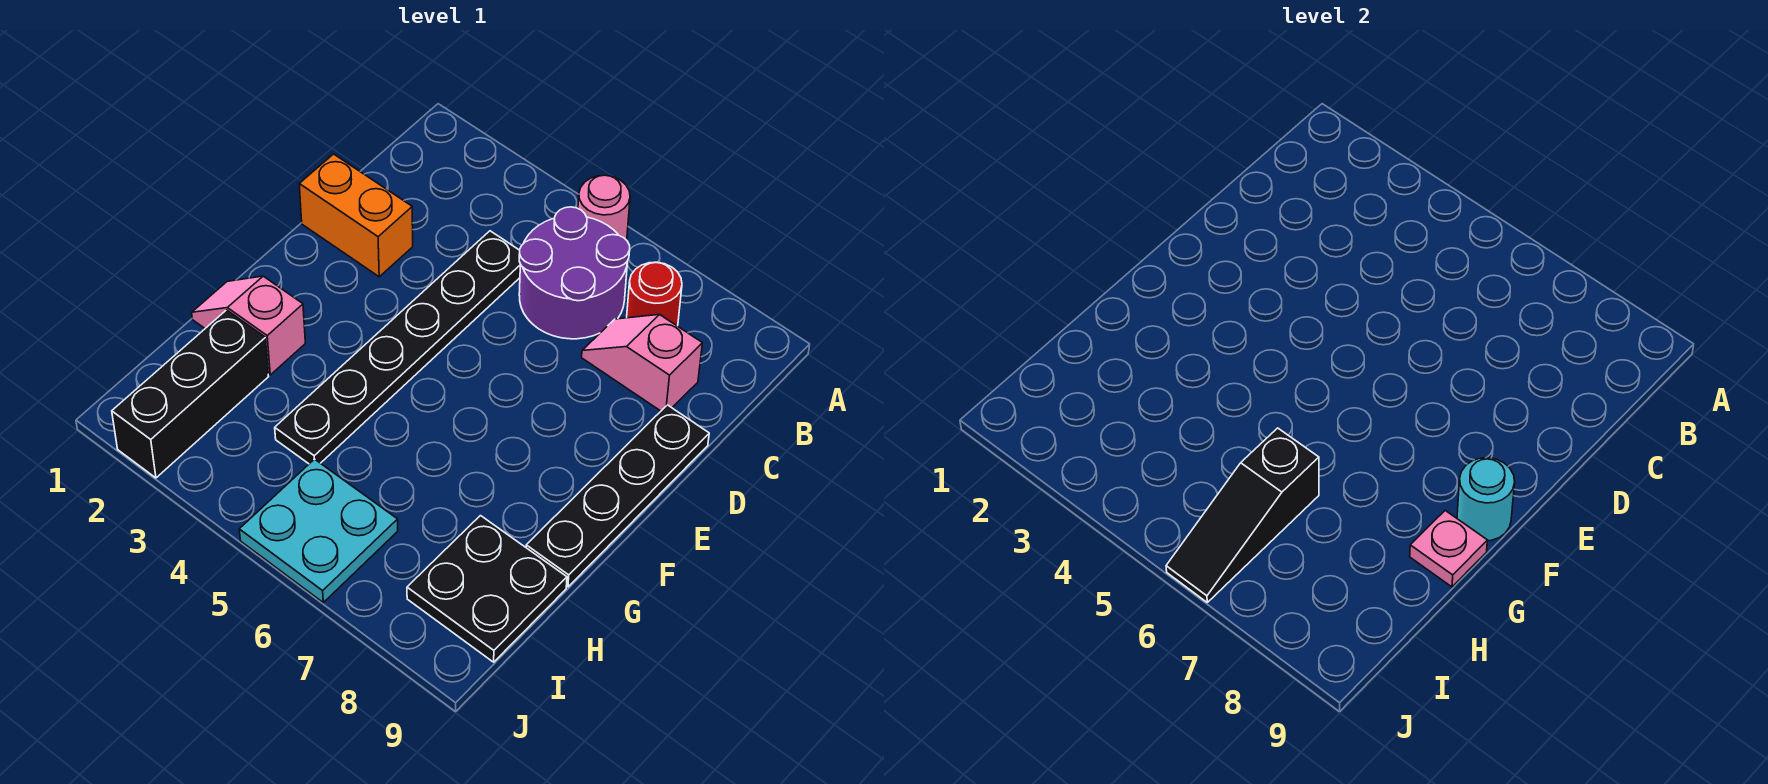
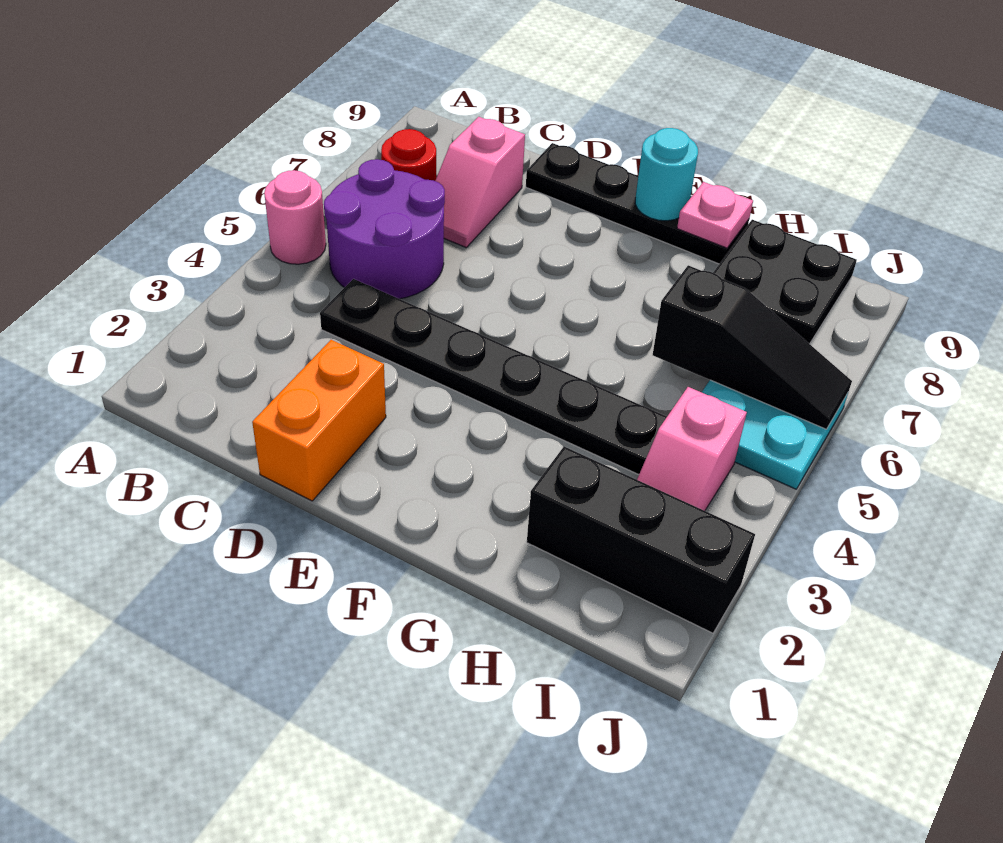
pink slope G1:G2 level 1 top 2 -> pink slope I3:I4 level 1 top 4

